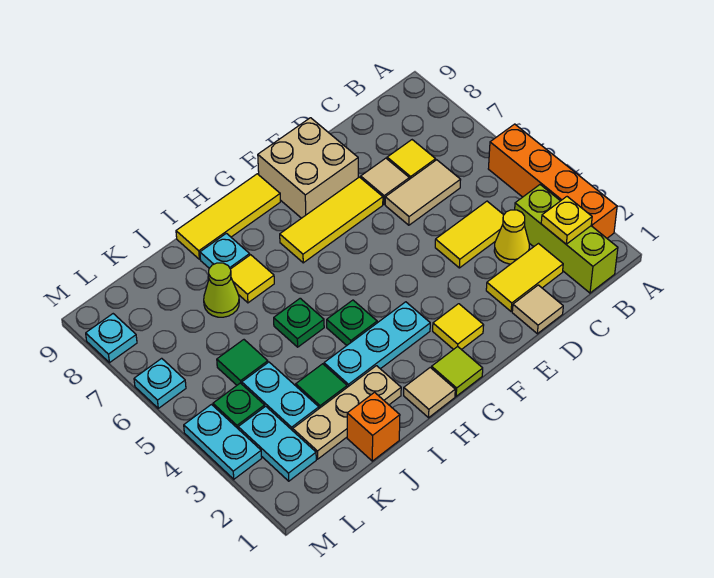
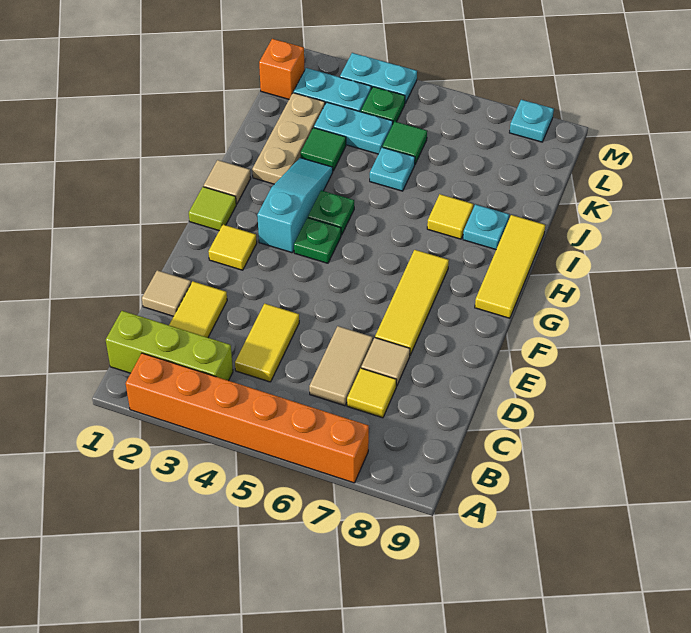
orange brick A2:A5 level 1 -> orange brick A2:A7 level 1
yellow plate B2 level 2 -> none
yellow cone C3 level 1 -> none
tan brick E8:F9 level 1 -> none
cyan plate G3:I3 level 1 -> cyan slope G3:I3 level 1 top G
green plate I5 level 1 -> green plate G4 level 1
orange brick J1 level 1 -> orange brick L1 level 1
lime cone J7 level 1 -> none
cyan plate M6 level 1 -> cyan plate J5 level 1

